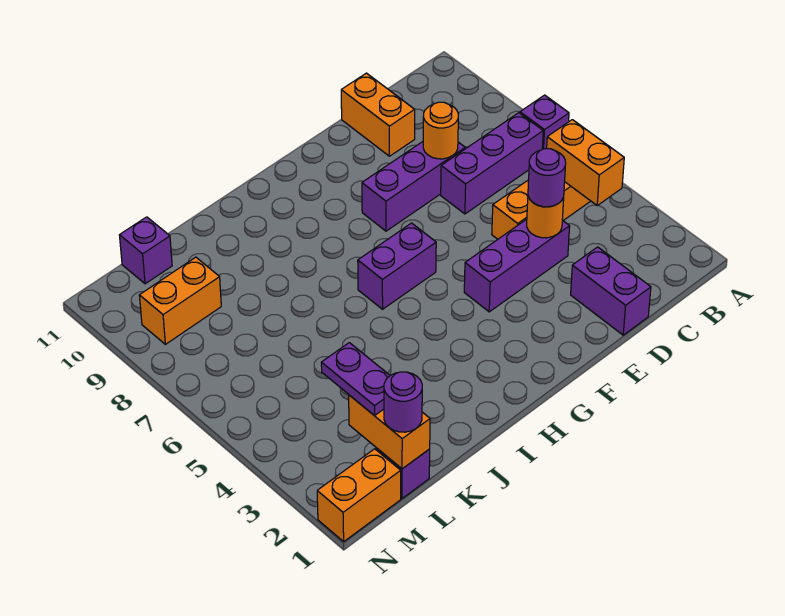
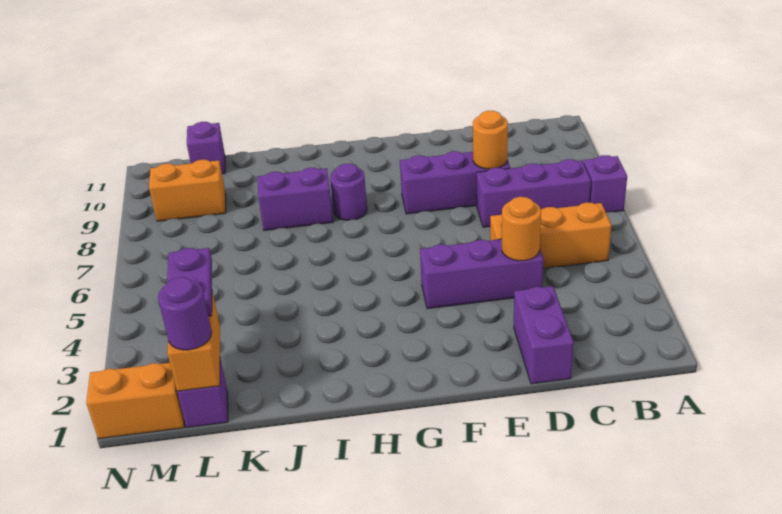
orange brick B4:B5 level 2 -> none
purple round brick D4 level 3 -> purple round brick H8 level 1
orange brick D10:D11 level 1 -> none
purple brick G6:H6 level 1 -> purple brick I8:J8 level 1

